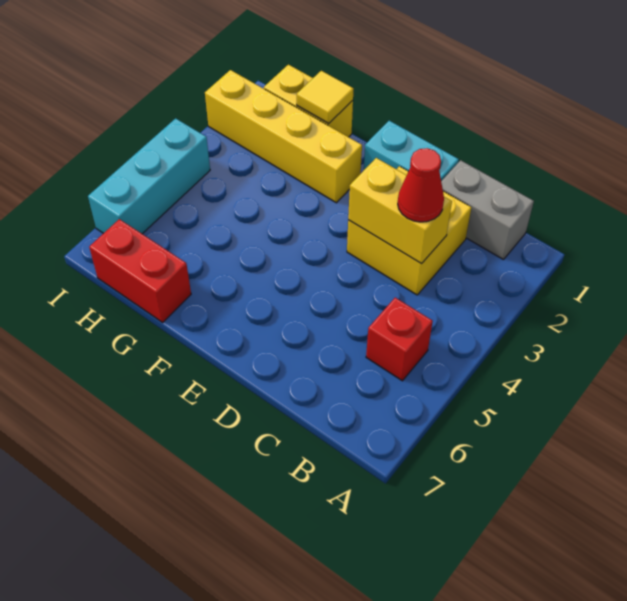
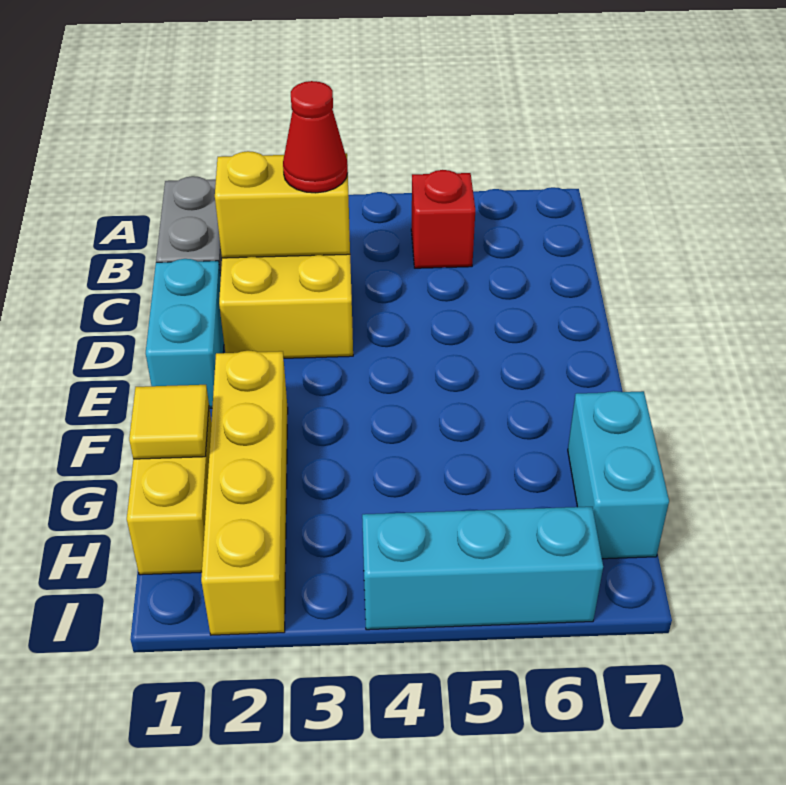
yellow brick C3:D3 level 2 -> yellow brick C2:C3 level 2
red brick G7:H7 level 1 -> cyan brick G7:H7 level 1

